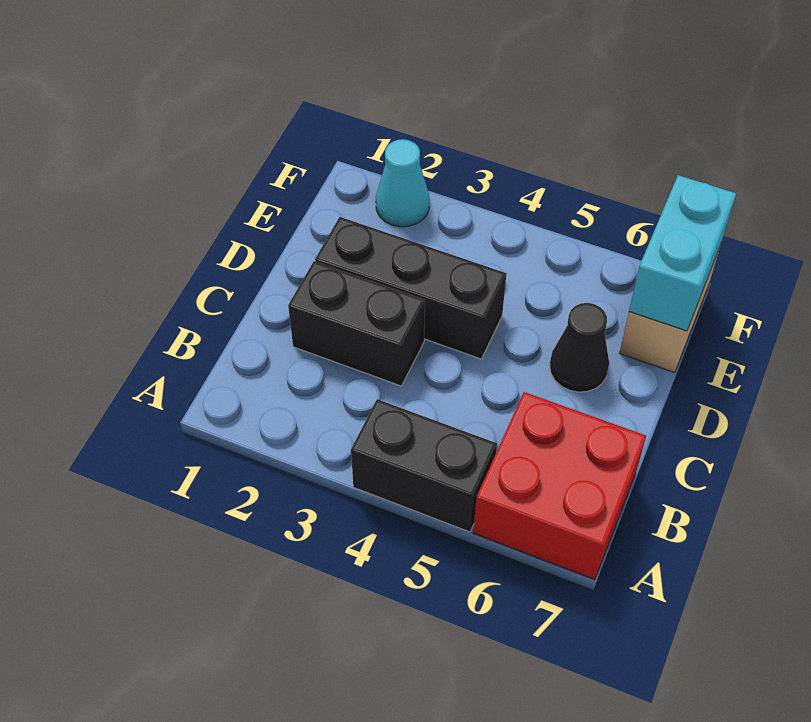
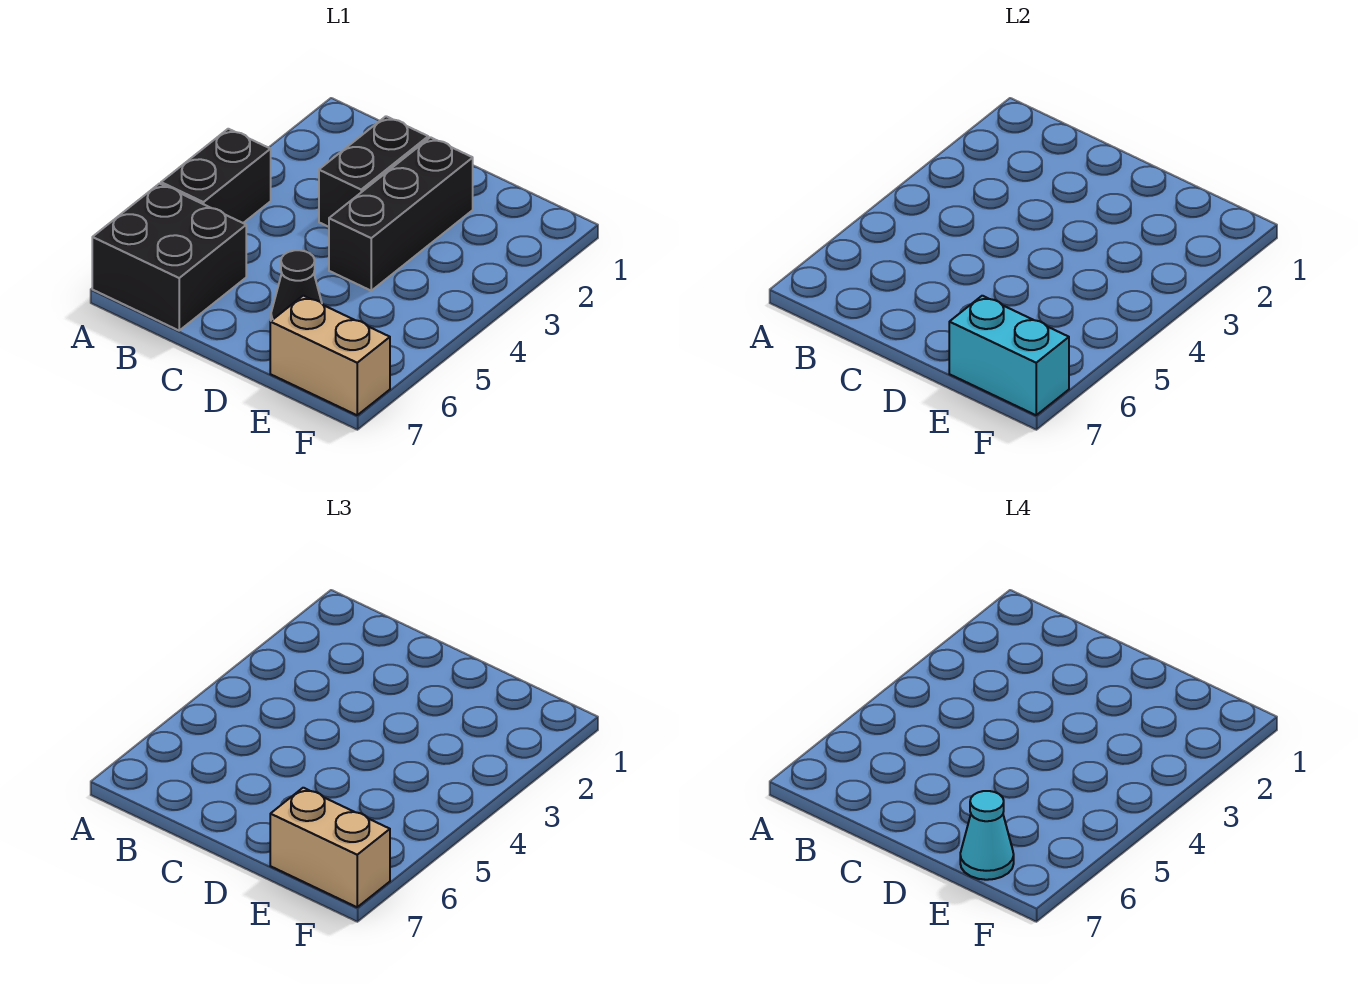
red brick A6:B7 level 1 -> black brick A6:B7 level 1
none -> tan brick E7:F7 level 3
cyan cone F2 level 1 -> cyan cone E7 level 4

